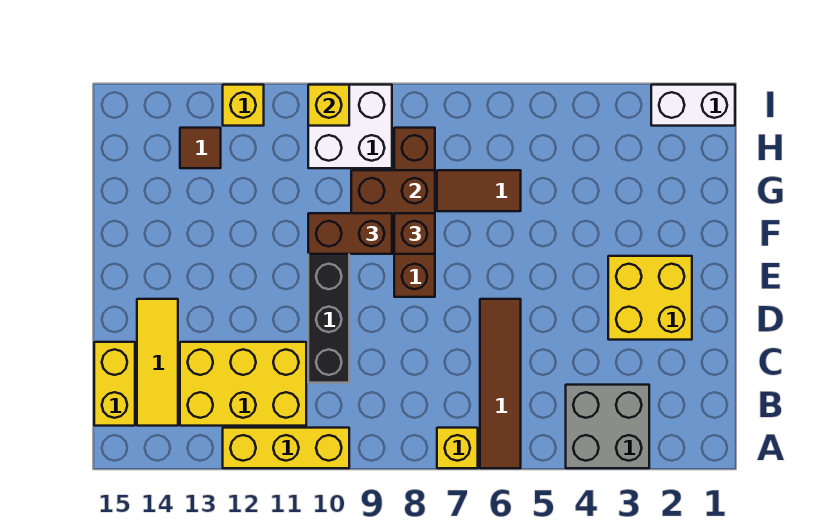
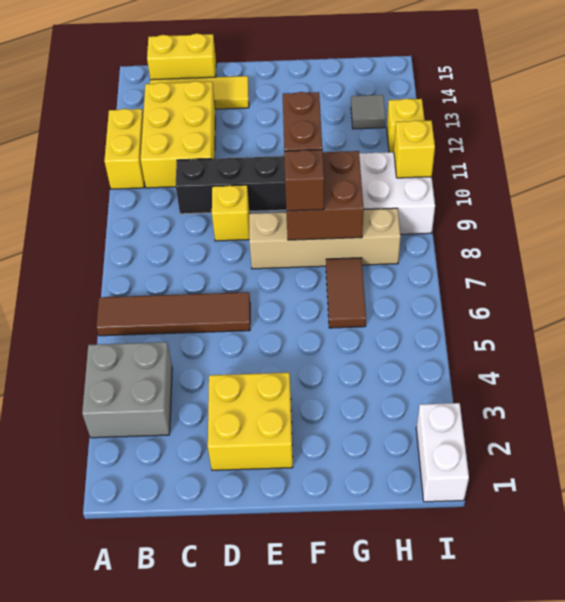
yellow brick A7 level 1 -> yellow brick D9 level 1
yellow brick A10:A12 level 1 -> yellow brick A11:A12 level 1
brown brick E8:H8 level 1 -> tan brick E8:H8 level 1
brown tile H13 level 1 -> grey tile H13 level 1

